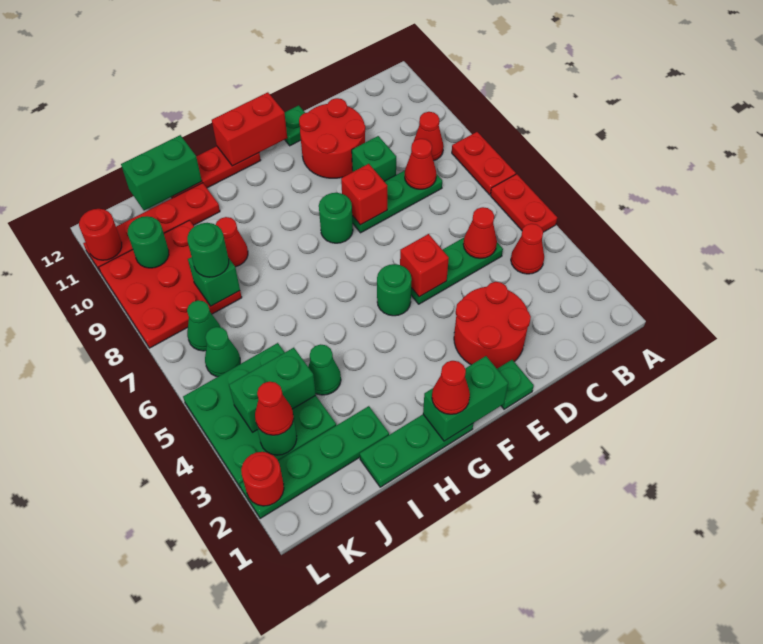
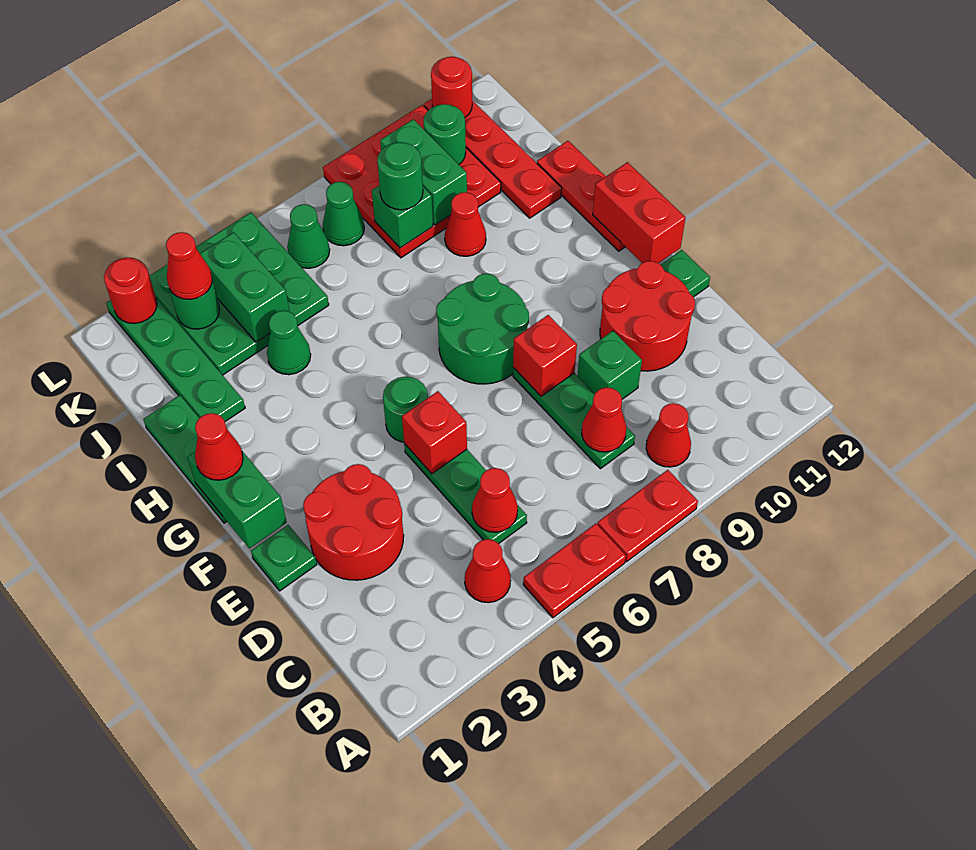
green round brick F8 level 1 -> green round brick F7:G8 level 1
green brick I12:J12 level 2 -> green brick J9:K9 level 2

